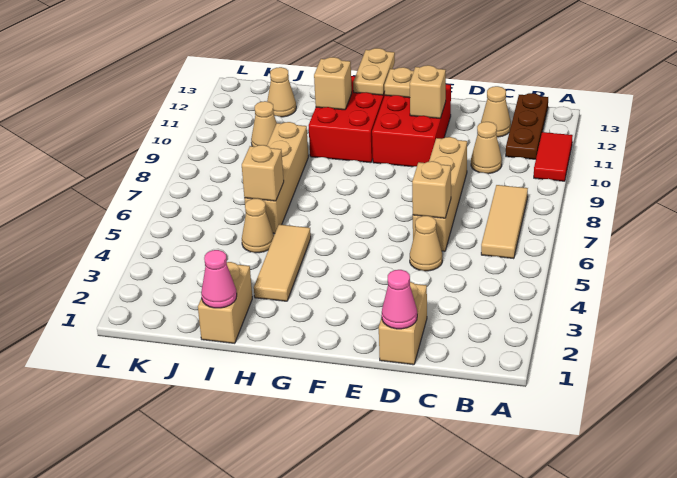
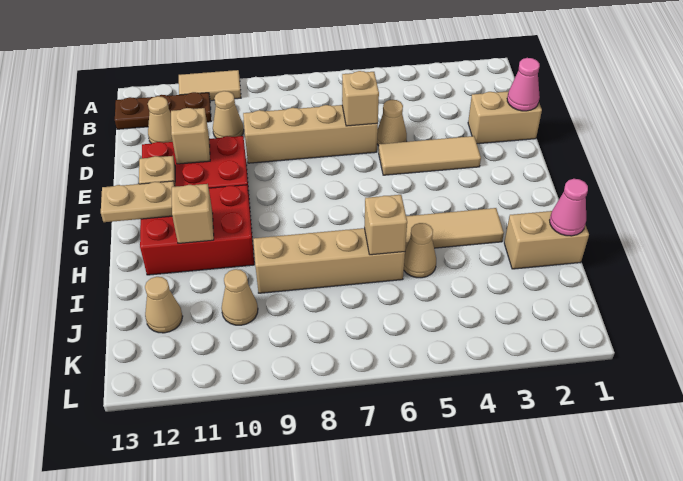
red tile A10:A11 level 1 -> tan tile A10:A11 level 1
tan tile B6:B8 level 1 -> tan tile E3:E5 level 1

